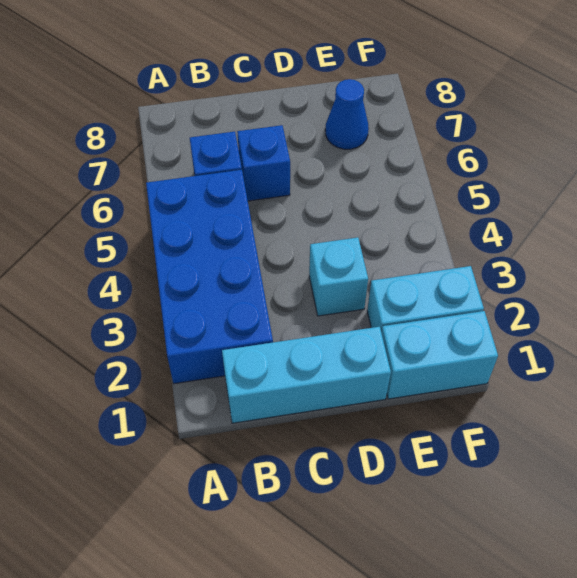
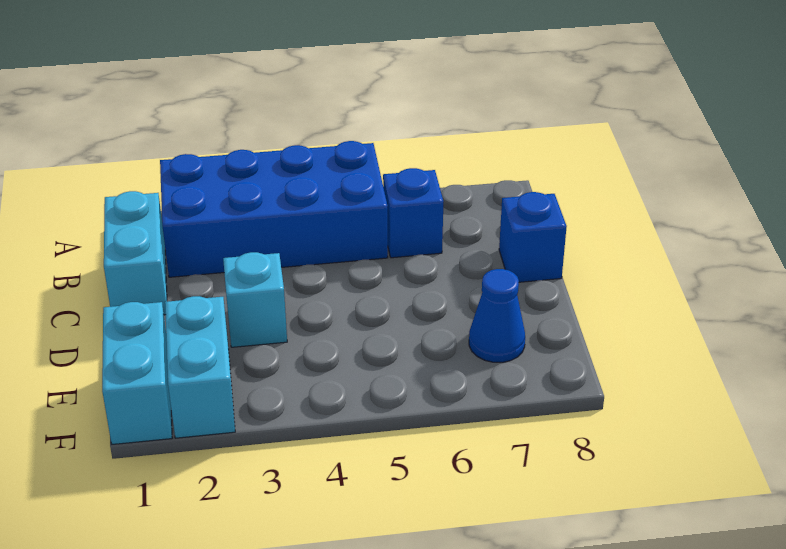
cyan brick B1:D1 level 1 -> cyan brick B1:C1 level 1
blue brick C6 level 1 -> blue brick C8 level 1

